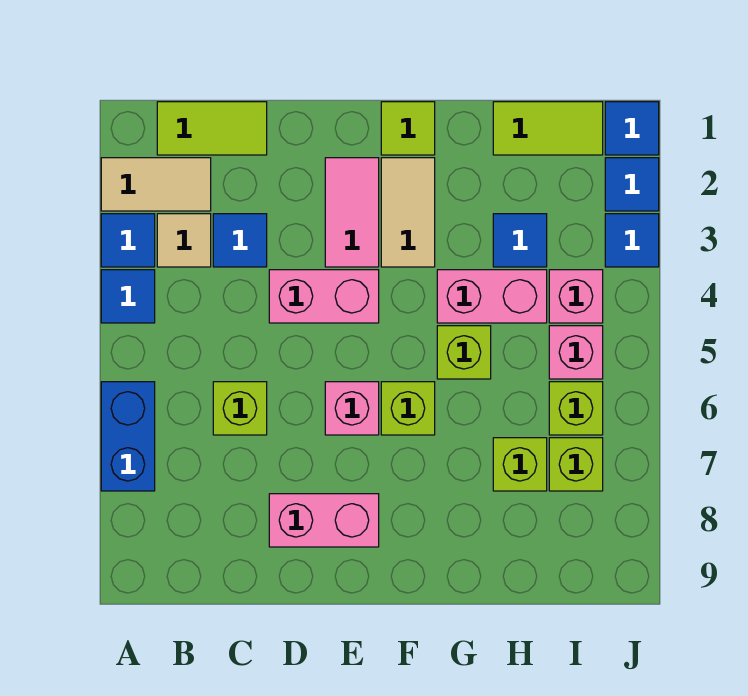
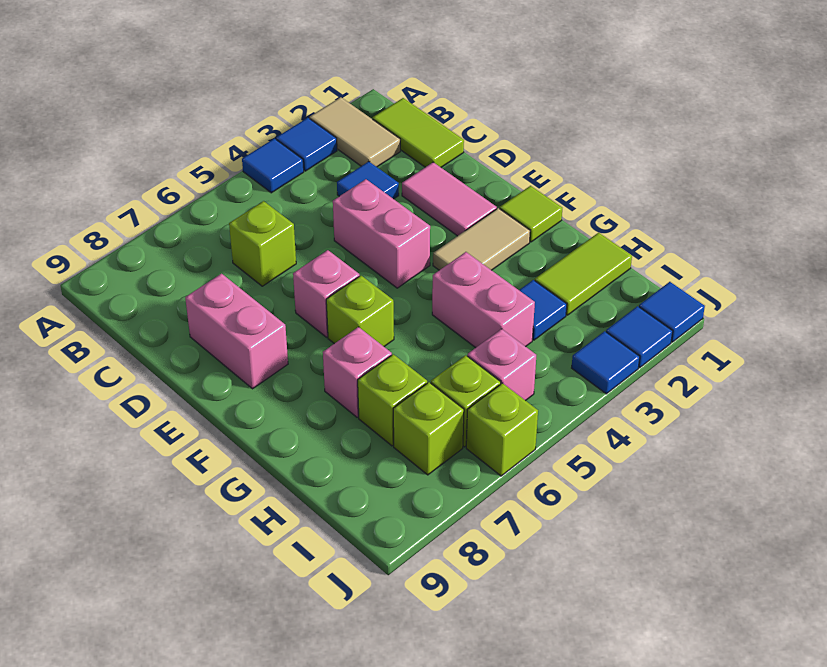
blue brick A6:A7 level 1 -> none
tan tile B3 level 1 -> none
pink tile E2:E3 level 1 -> pink tile D2:E2 level 1
lime brick G5 level 1 -> lime brick J6 level 1
lime tile H1:I1 level 1 -> lime tile H1:H2 level 1
pink brick I4 level 1 -> pink brick G7 level 1

